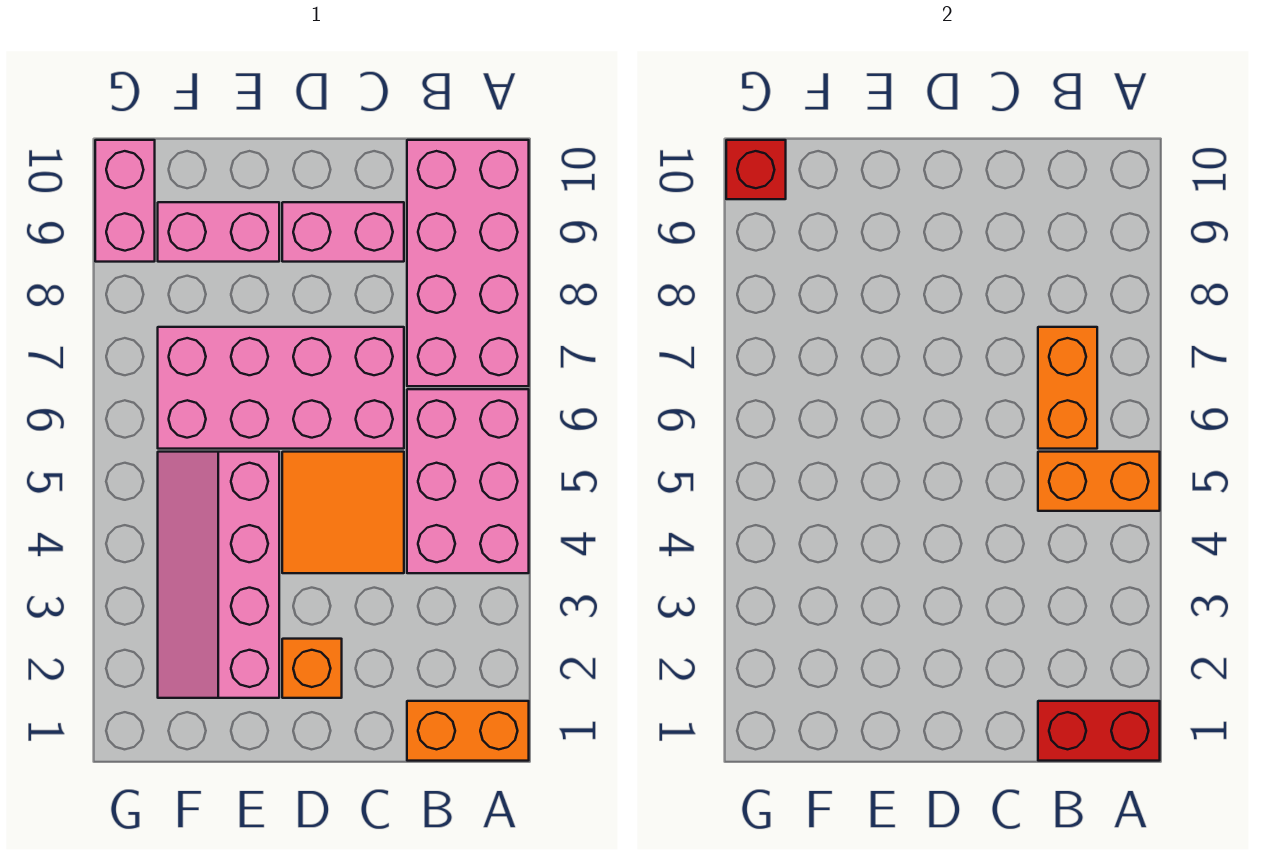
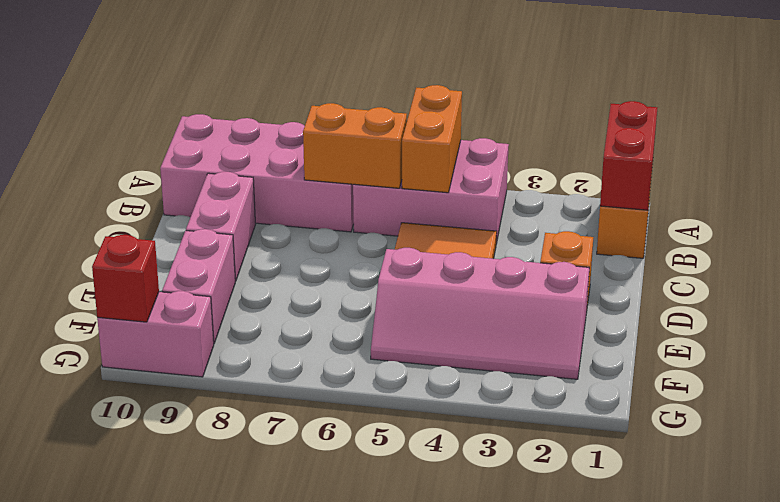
pink brick C6:F7 level 1 -> none

